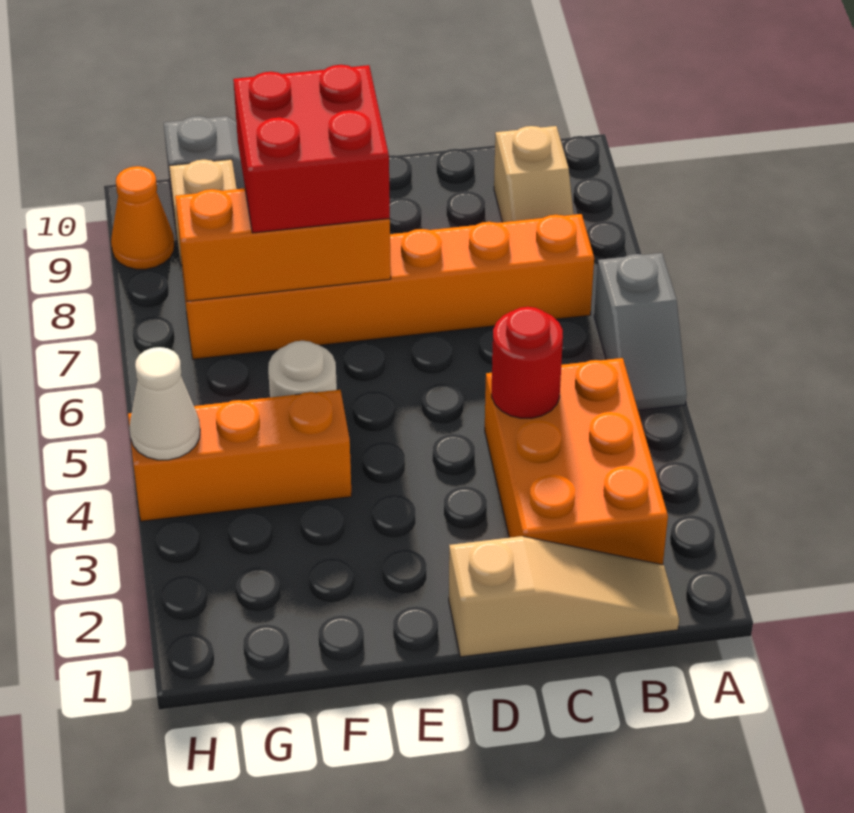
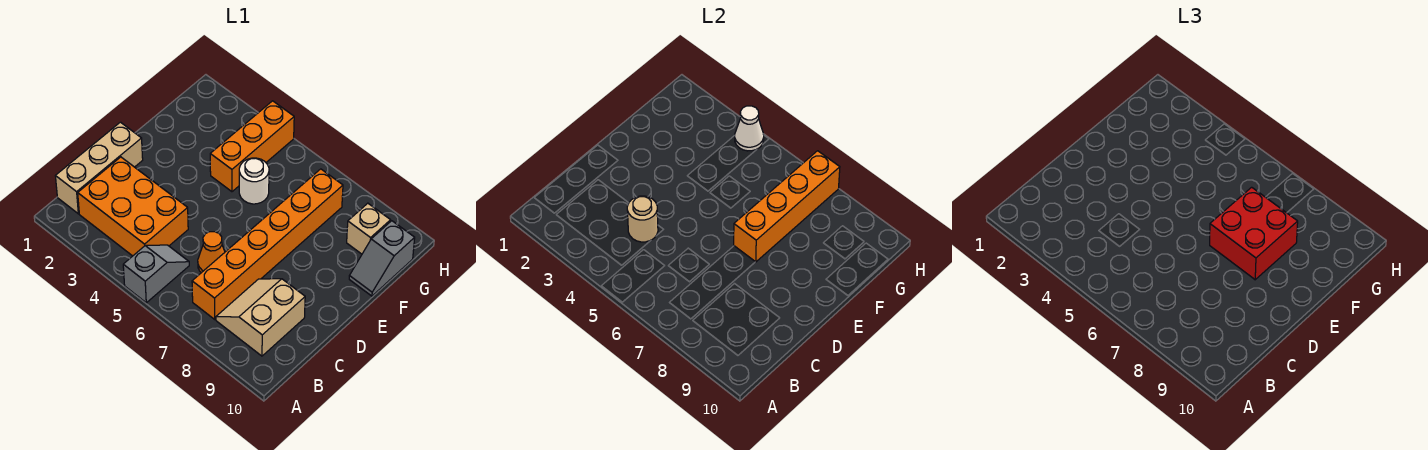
grey slope A5:A6 level 1 top 6 -> grey slope A5:B5 level 1 top A
tan slope B1:D1 level 1 top D -> tan brick B1:D1 level 1
tan slope B8:B9 level 1 top 9 -> tan slope B8:C9 level 1 top 9
red round brick C4 level 2 -> tan round brick C4 level 2
orange brick E7:G7 level 2 -> orange brick E7:H7 level 2
orange cone H9 level 1 -> orange cone C6 level 1

